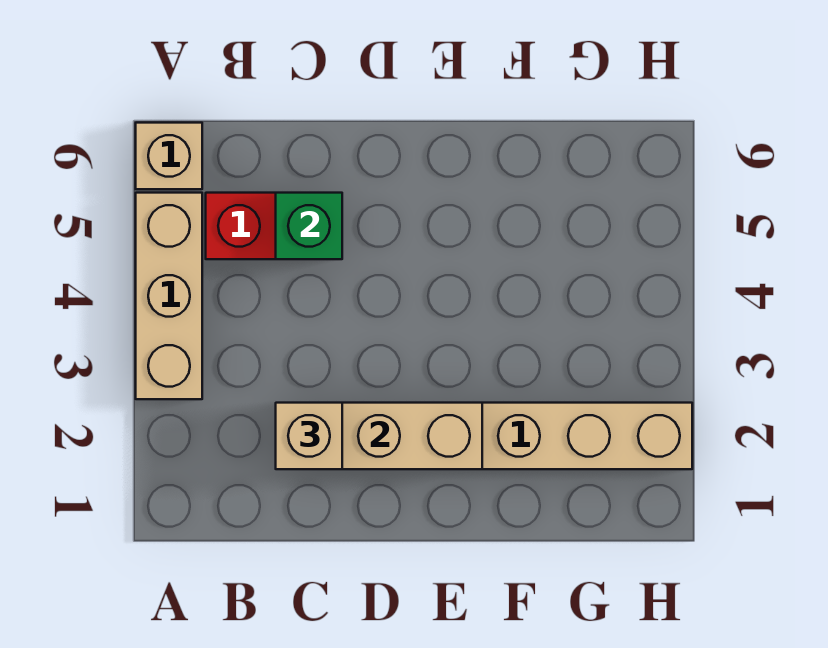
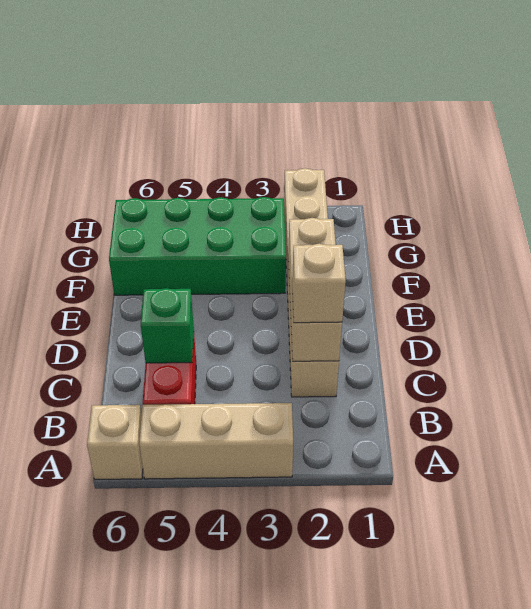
none -> green brick F3:G6 level 1

